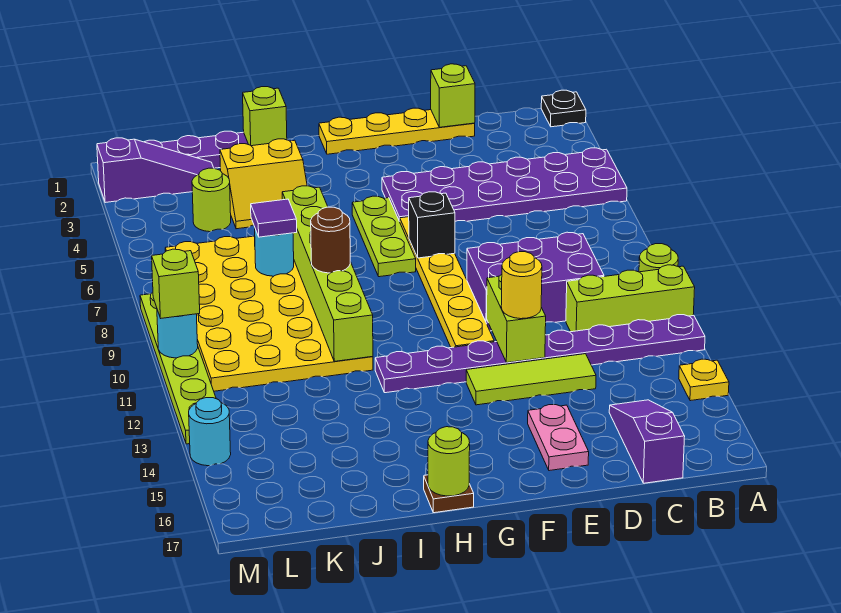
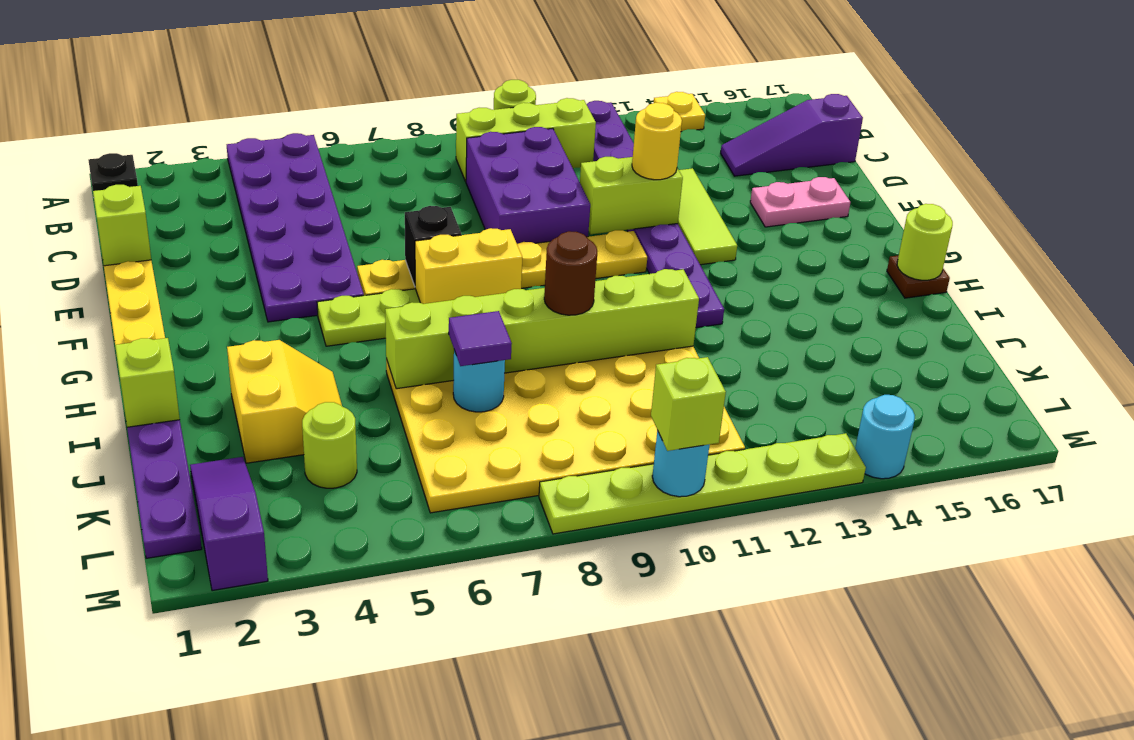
lime brick A11:C11 level 1 -> lime brick B9:B11 level 1
none -> yellow brick G7:G8 level 2

